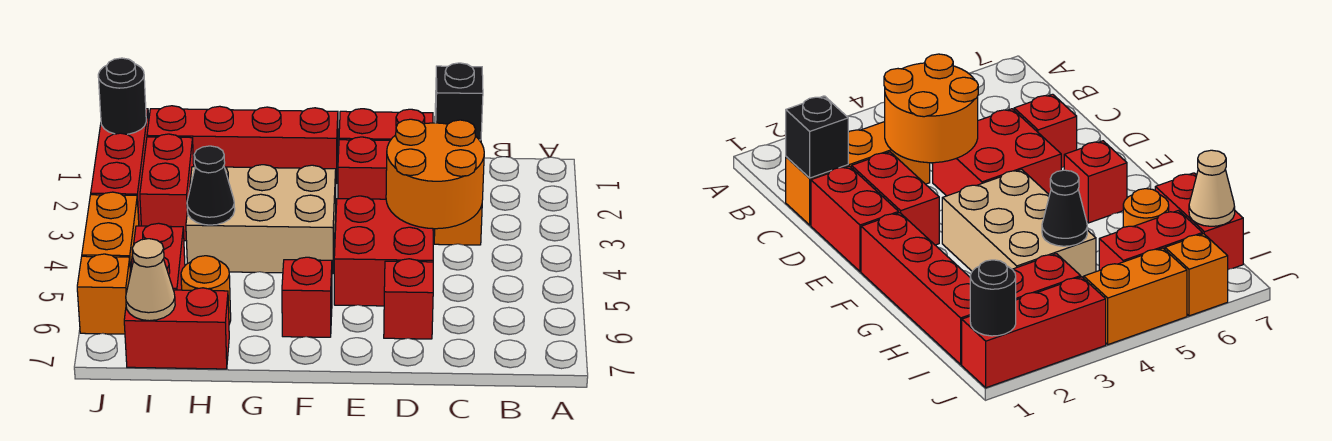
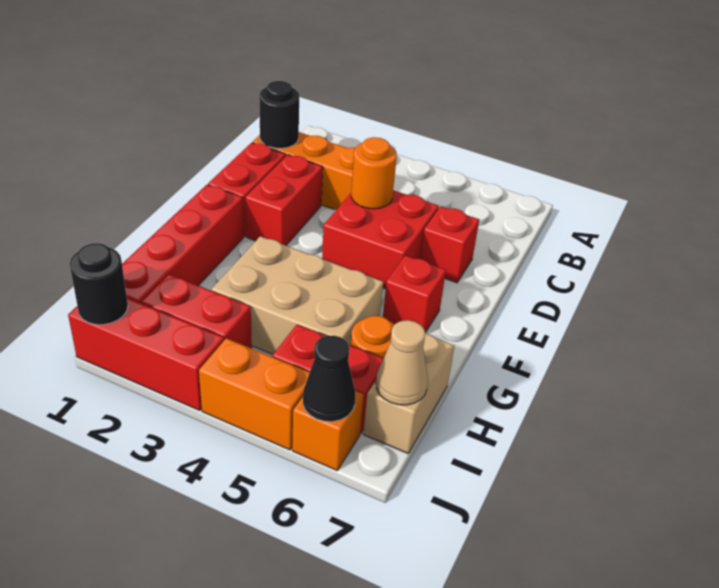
black brick C1 level 2 -> black round brick C1 level 2
orange round brick C3:D4 level 2 -> orange round brick D4 level 2
tan brick F3:H4 level 1 -> tan brick G3:H5 level 1
black cone H4 level 2 -> black cone J6 level 2
red brick H7:I7 level 1 -> tan brick H7:I7 level 1

